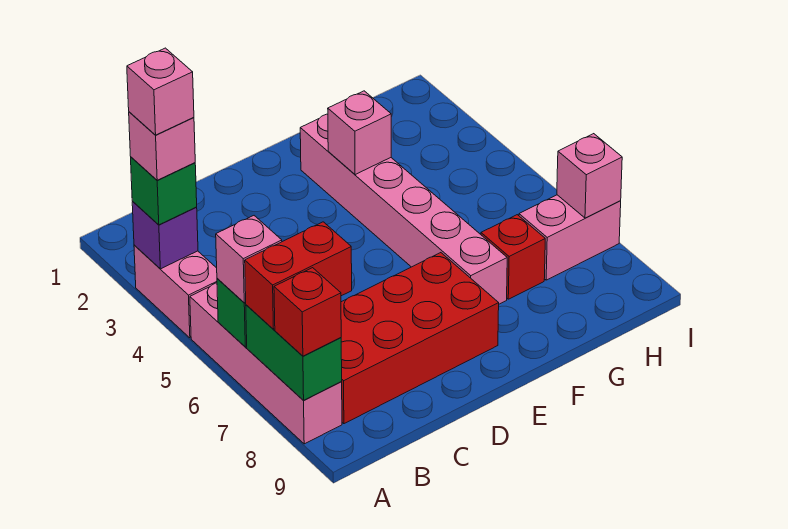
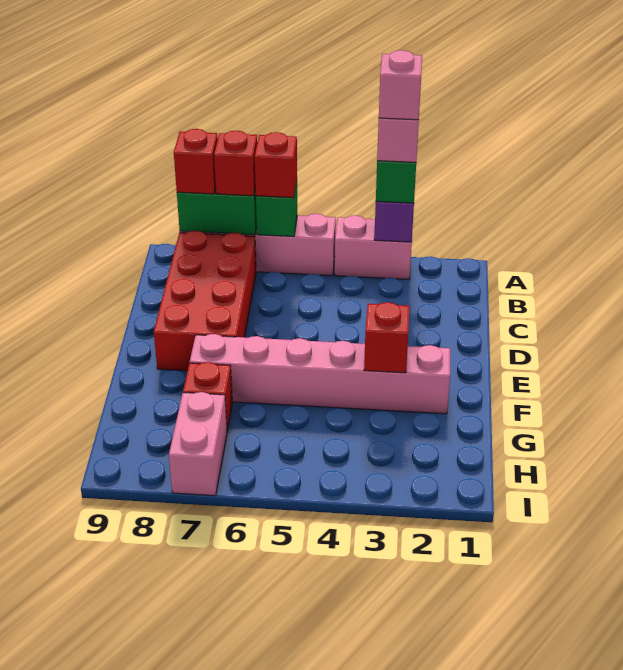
pink brick A6 level 3 -> red brick A6 level 3
red brick A7:B7 level 3 -> red brick A7 level 3
pink brick F3 level 2 -> red brick F3 level 2
pink brick I7 level 2 -> none

